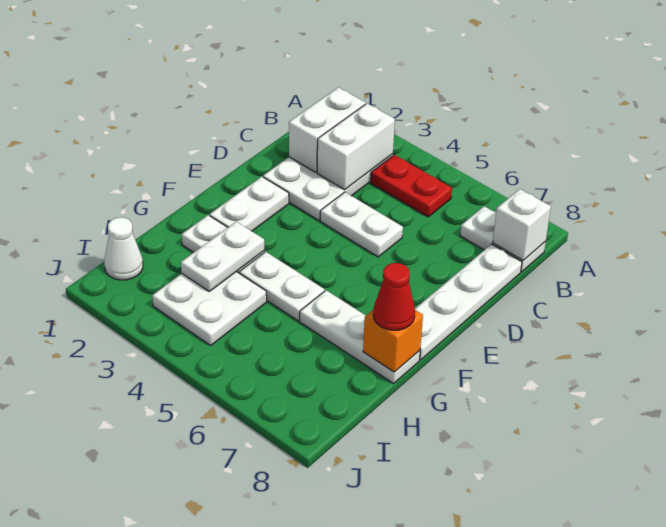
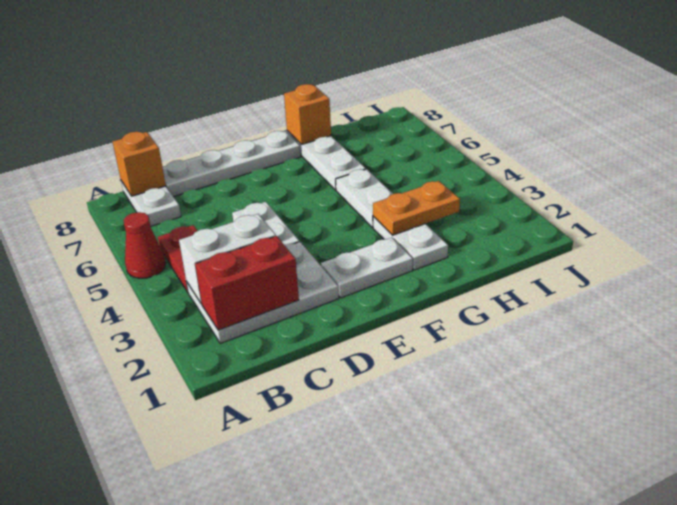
white brick B2:C2 level 2 -> red brick B2:C2 level 2
white brick B8 level 2 -> orange brick B8 level 2
white plate G3:H3 level 2 -> orange plate G3:H3 level 2
red cone G8 level 3 -> red cone A5 level 1
white plate H3:I4 level 1 -> none
white cone I1 level 1 -> none

